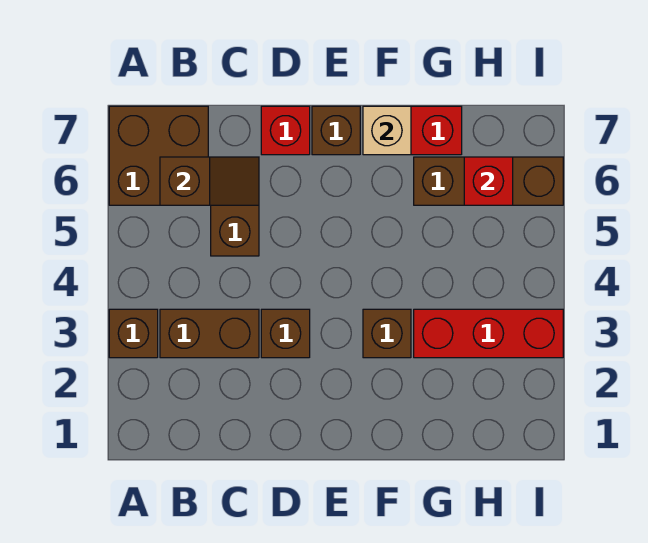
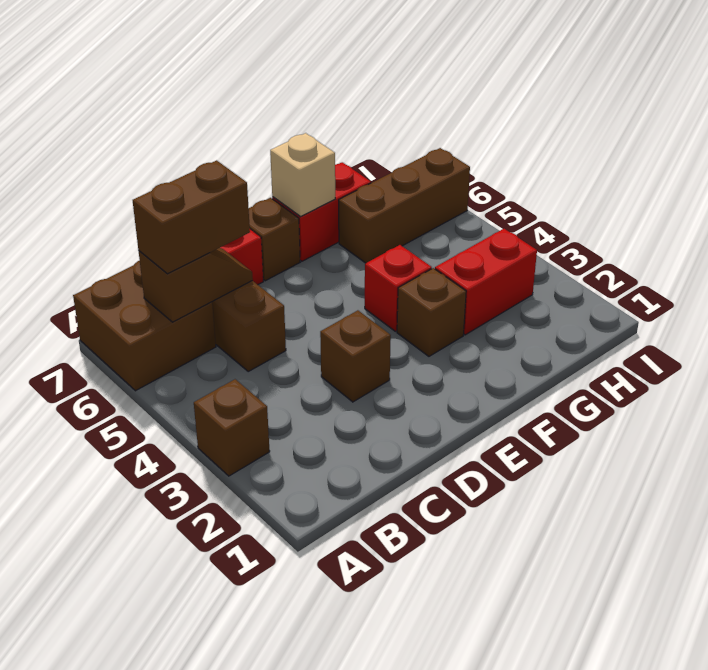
brown brick B3:C3 level 1 -> brown brick B6:C6 level 3
red brick G3:I3 level 1 -> red brick G3:H3 level 1
red brick H6 level 2 -> red brick F4 level 1

